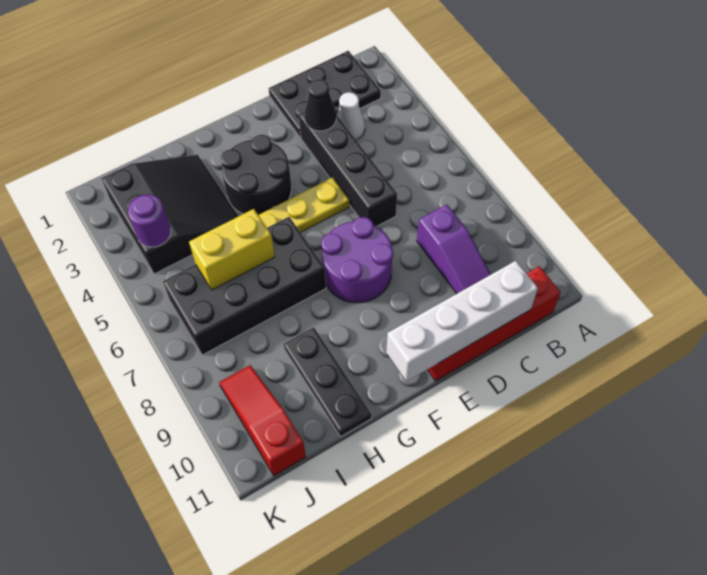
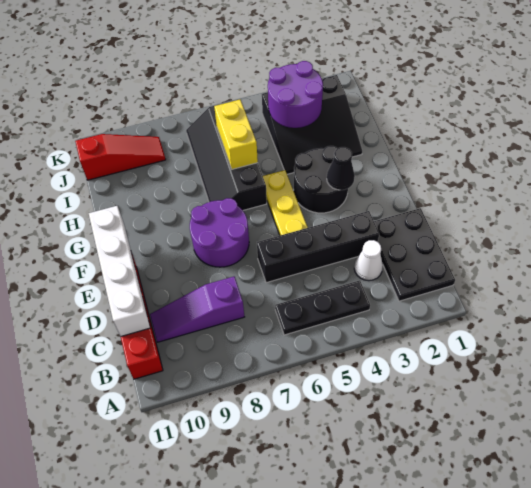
black cone D3 level 2 -> black cone F3 level 2
black brick G6:J7 level 1 -> black slope G6:J7 level 1 top 6
black plate H9:H11 level 1 -> black plate B4:B6 level 1
purple round brick J4 level 2 -> purple round brick I3:J4 level 2

